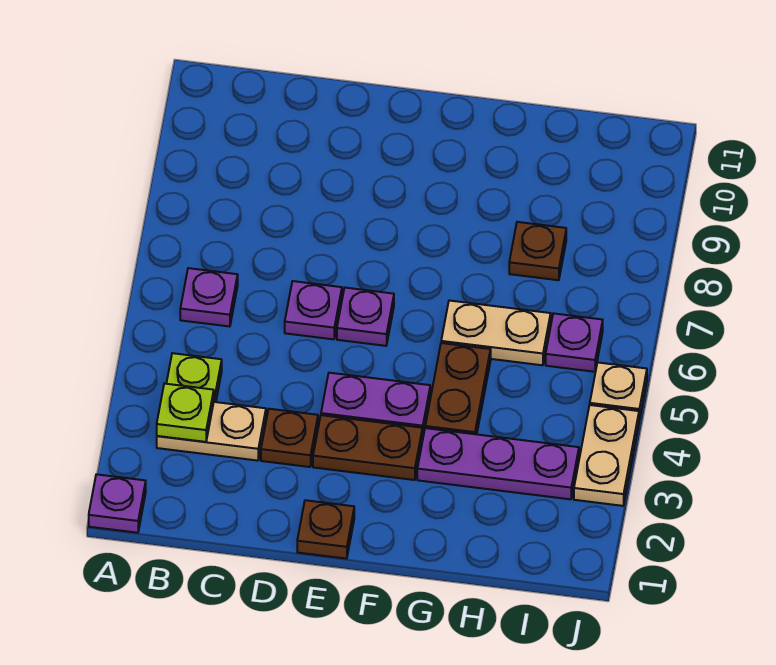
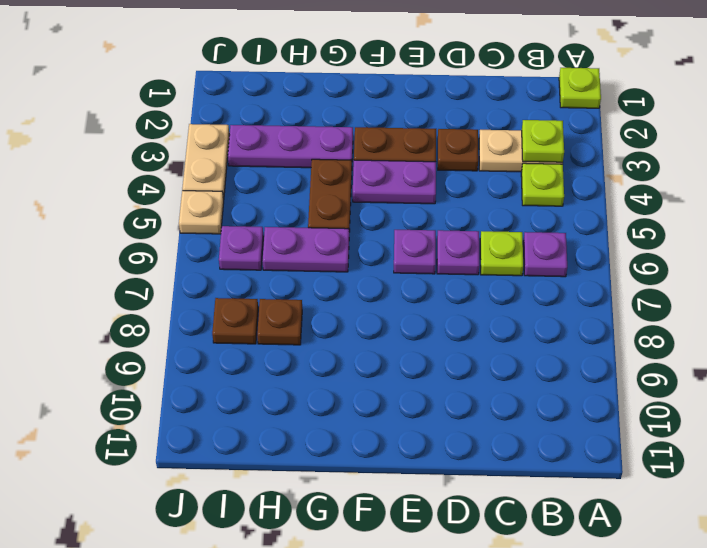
purple plate A1 level 1 -> lime plate A1 level 1
none -> lime plate C6 level 1
brown plate E1 level 1 -> brown plate I8 level 1
tan plate G6:H6 level 1 -> purple plate G6:H6 level 1

